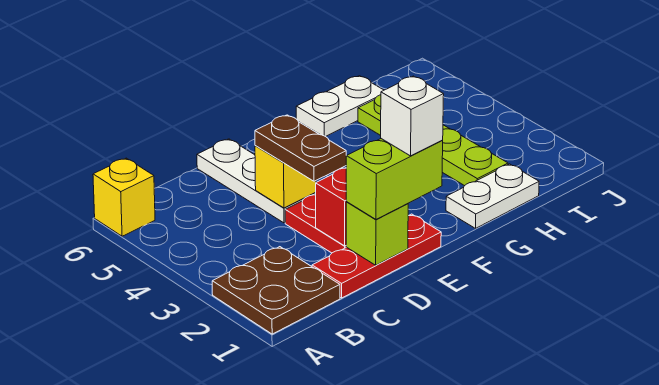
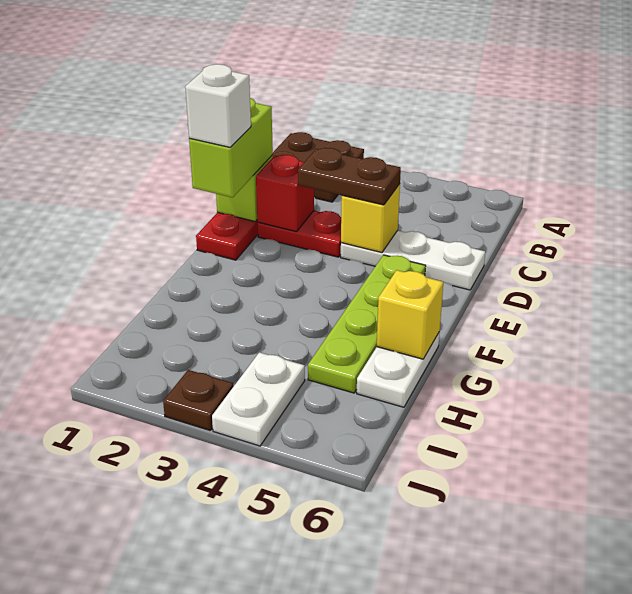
yellow brick A6 level 1 -> yellow brick G6 level 2
white plate G1:H1 level 1 -> white plate I4:J4 level 1
lime plate H2:H5 level 1 -> lime plate E5:H5 level 1
none -> brown plate J3 level 1

